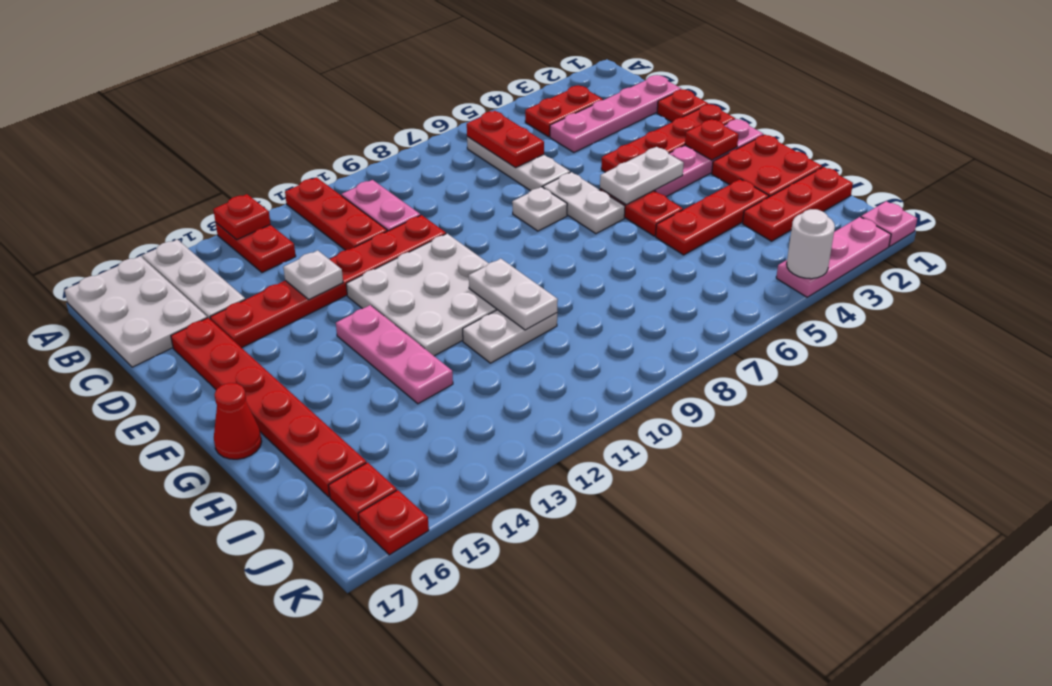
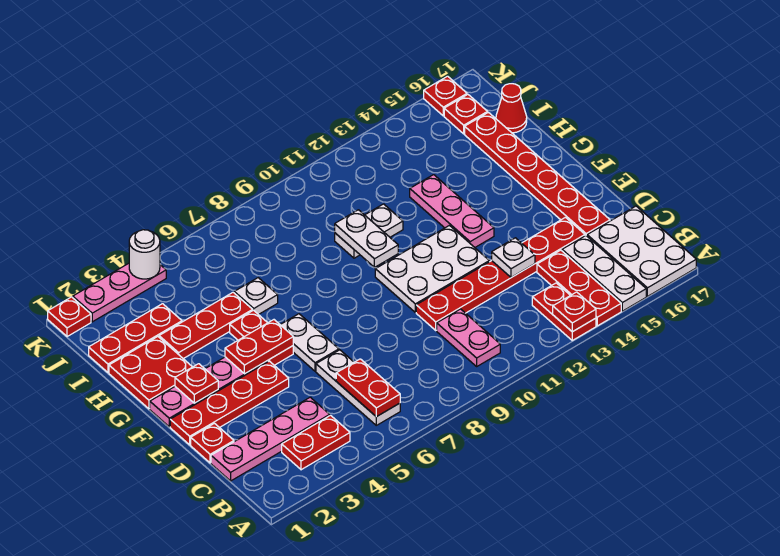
red plate A11:C11 level 1 -> red plate A14:C14 level 1
white plate E7 level 1 -> white plate H6 level 1
white plate E10:G12 level 1 -> white plate E10:F12 level 1
white plate F4:F5 level 2 -> red plate F4:F5 level 2
red cone G17 level 1 -> red cone I17 level 1
pink plate K1 level 1 -> red plate K1 level 1

